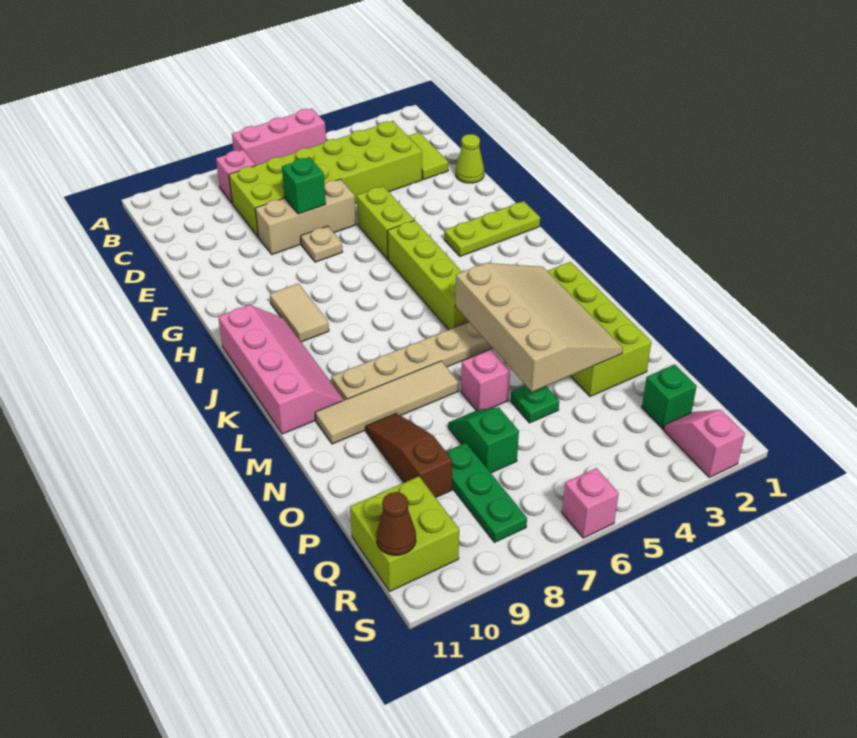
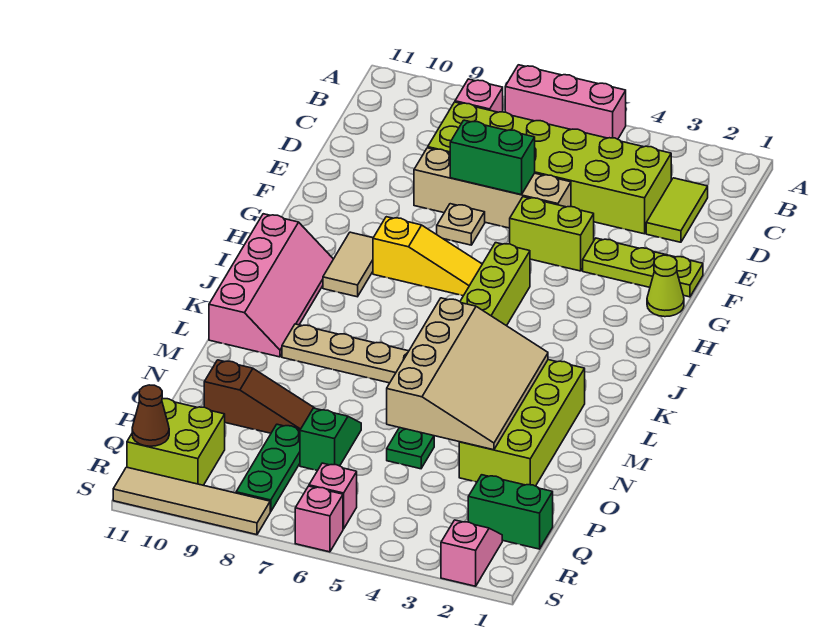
lime cone E1 level 1 -> lime cone G1 level 1
tan brick E6:E8 level 1 -> tan brick E5:E8 level 1
green brick E7 level 2 -> green brick E6:E7 level 2
lime brick F5:G5 level 1 -> lime brick F4:F5 level 1
lime plate H1:H3 level 1 -> lime plate F1:F3 level 1
none -> yellow slope H6:H8 level 1 top 8
tan tile M7:M10 level 1 -> tan tile S8:S11 level 1
pink brick N6 level 1 -> pink brick R6 level 1
brown slope N9:P9 level 1 top P -> brown slope O8:O10 level 1 top 10
green brick Q2 level 1 -> green brick Q1:Q2 level 1

